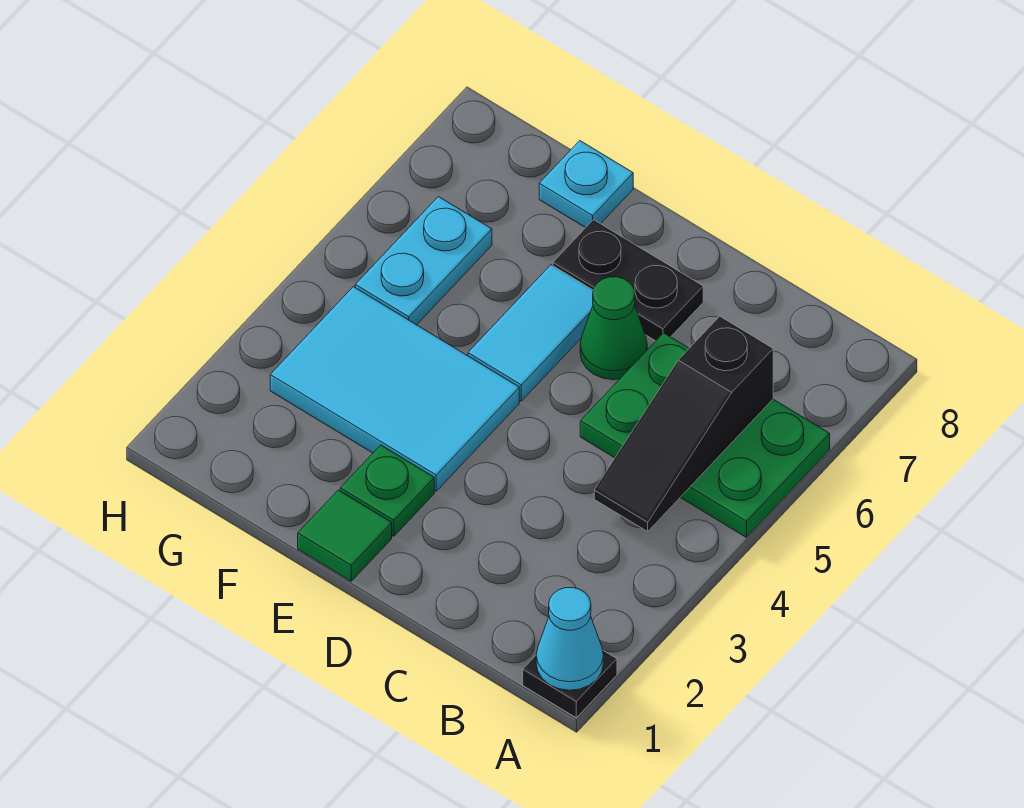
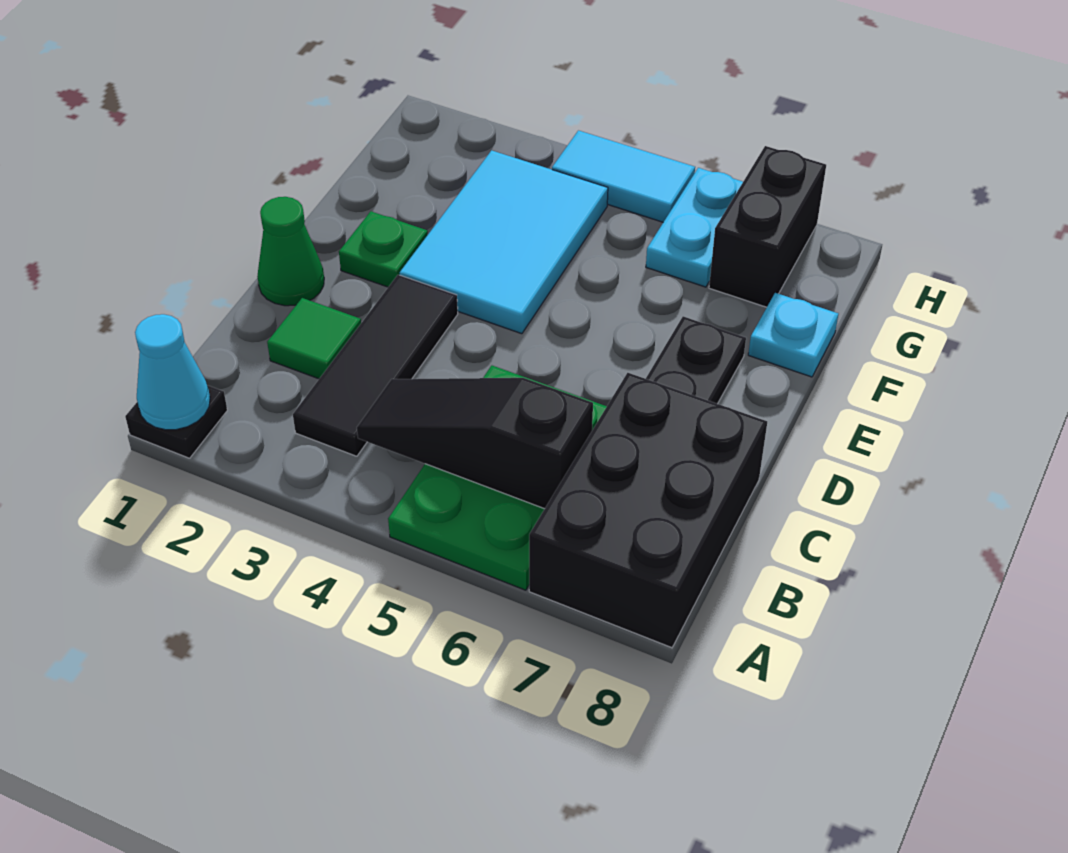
none -> black brick A7:C8 level 1
none -> black tile B3:D3 level 1
green cone D6 level 1 -> green cone D1 level 1
green tile E1 level 1 -> green tile C2 level 1
cyan tile E5:E6 level 1 -> cyan tile H4:H5 level 1
cyan plate G5:G6 level 1 -> cyan plate G6:H6 level 1
none -> black brick G7:H7 level 1

